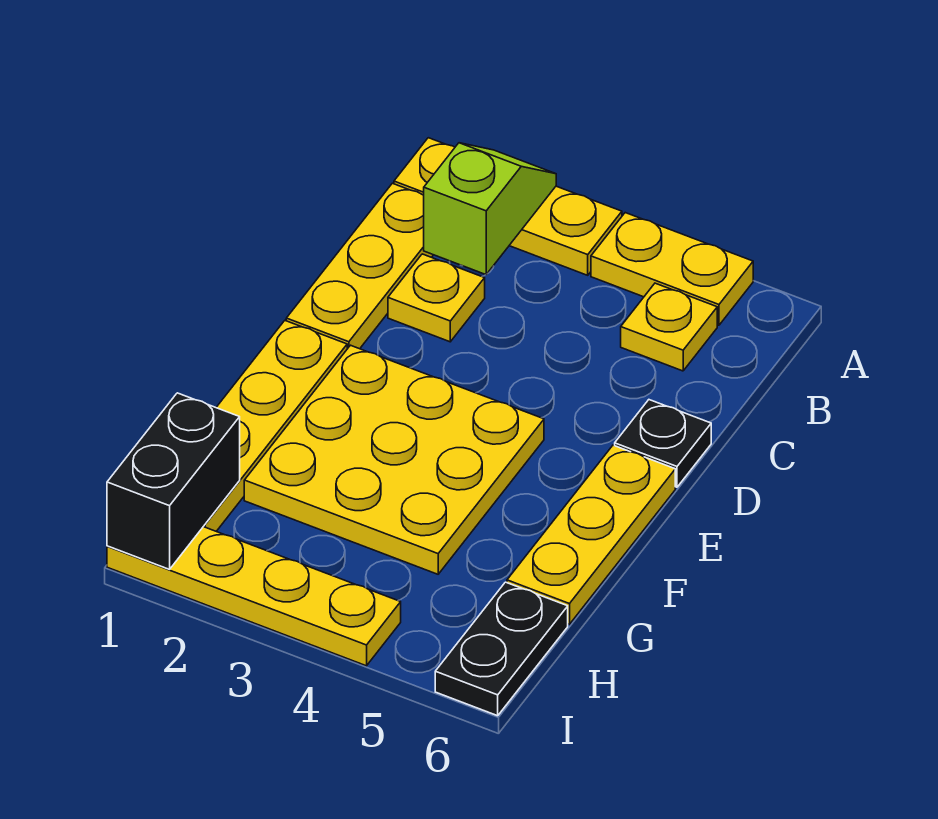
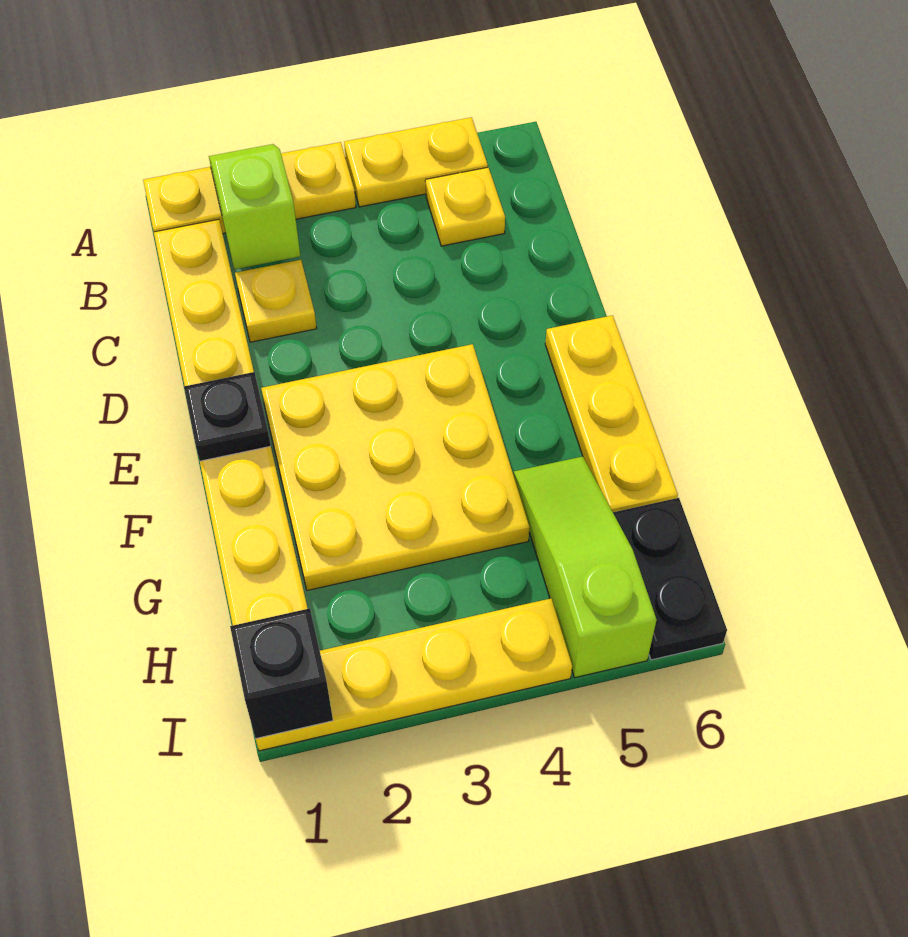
black plate D6 level 1 -> black plate E1 level 2
none -> lime slope G5:I5 level 1 top I
black brick H1:I1 level 2 -> black brick I1 level 2

